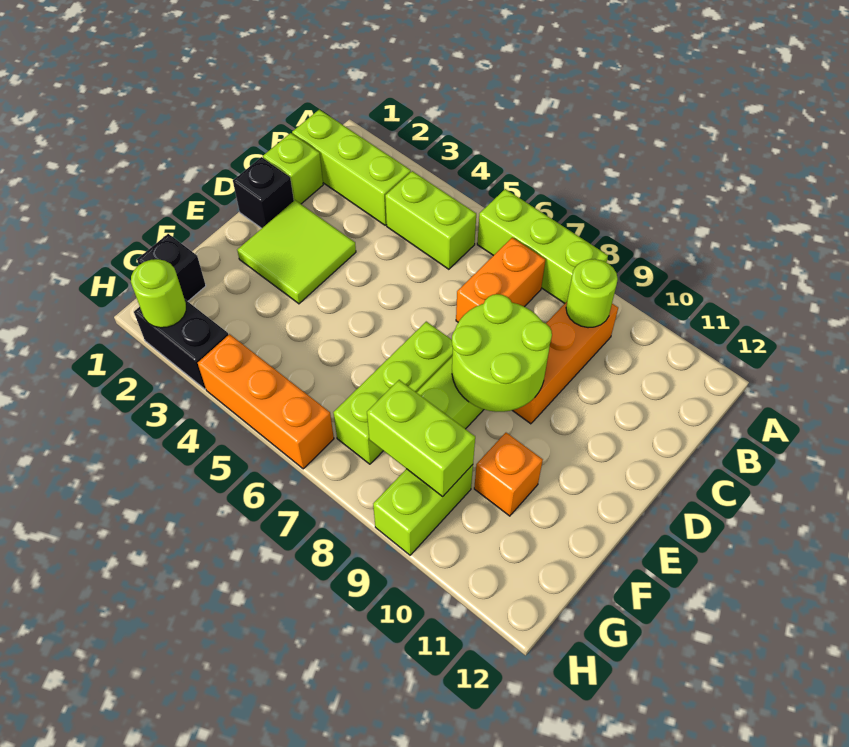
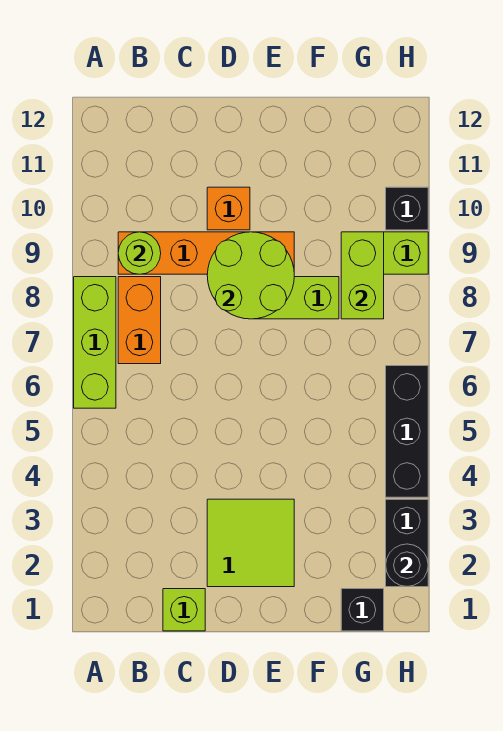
lime brick B1:B3 level 1 -> none
lime brick B4:B5 level 1 -> none
orange brick B7:C7 level 1 -> orange brick B7:B8 level 1
orange brick B9:D9 level 1 -> orange brick B9:E9 level 1
black brick D1 level 1 -> black brick H10 level 1
lime brick E7:G7 level 1 -> none
orange brick F10 level 1 -> orange brick D10 level 1
lime round brick H2 level 2 -> black round brick H2 level 2
orange brick H4:H6 level 1 -> black brick H4:H6 level 1

